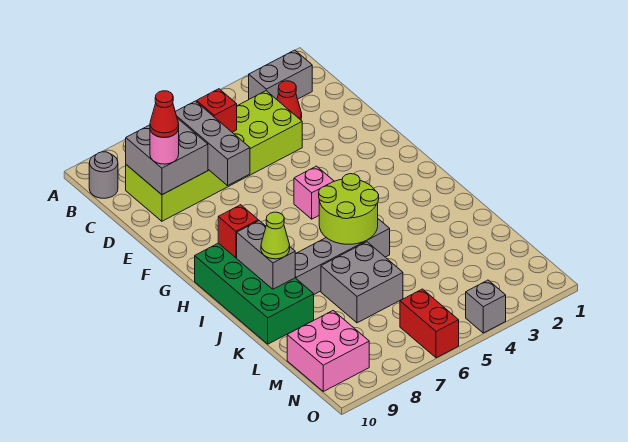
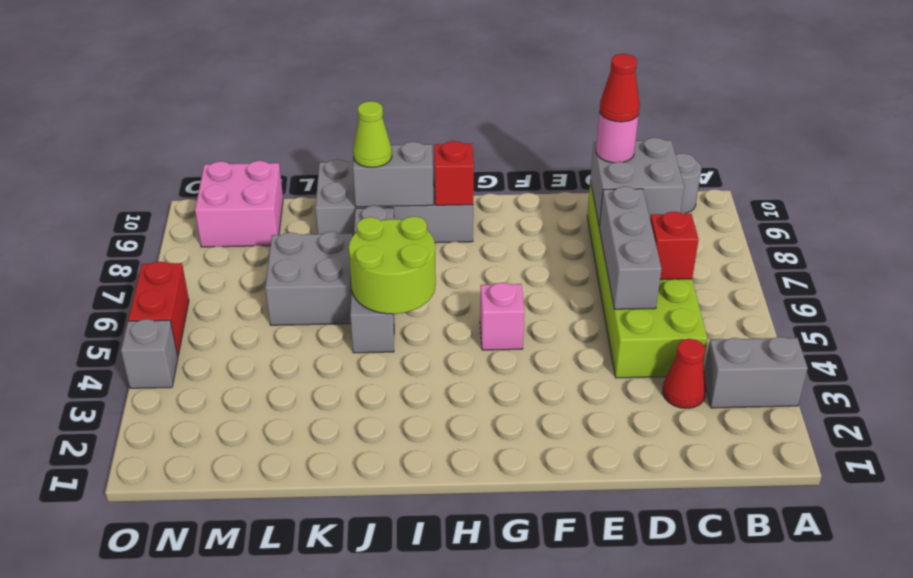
grey brick B2:B3 level 1 -> grey brick A3:B3 level 1
grey brick C7:E7 level 2 -> grey brick D5:D7 level 2
green brick H9:K10 level 1 -> grey brick H9:K10 level 1
red brick N6:O6 level 1 -> red brick O5:O6 level 1

